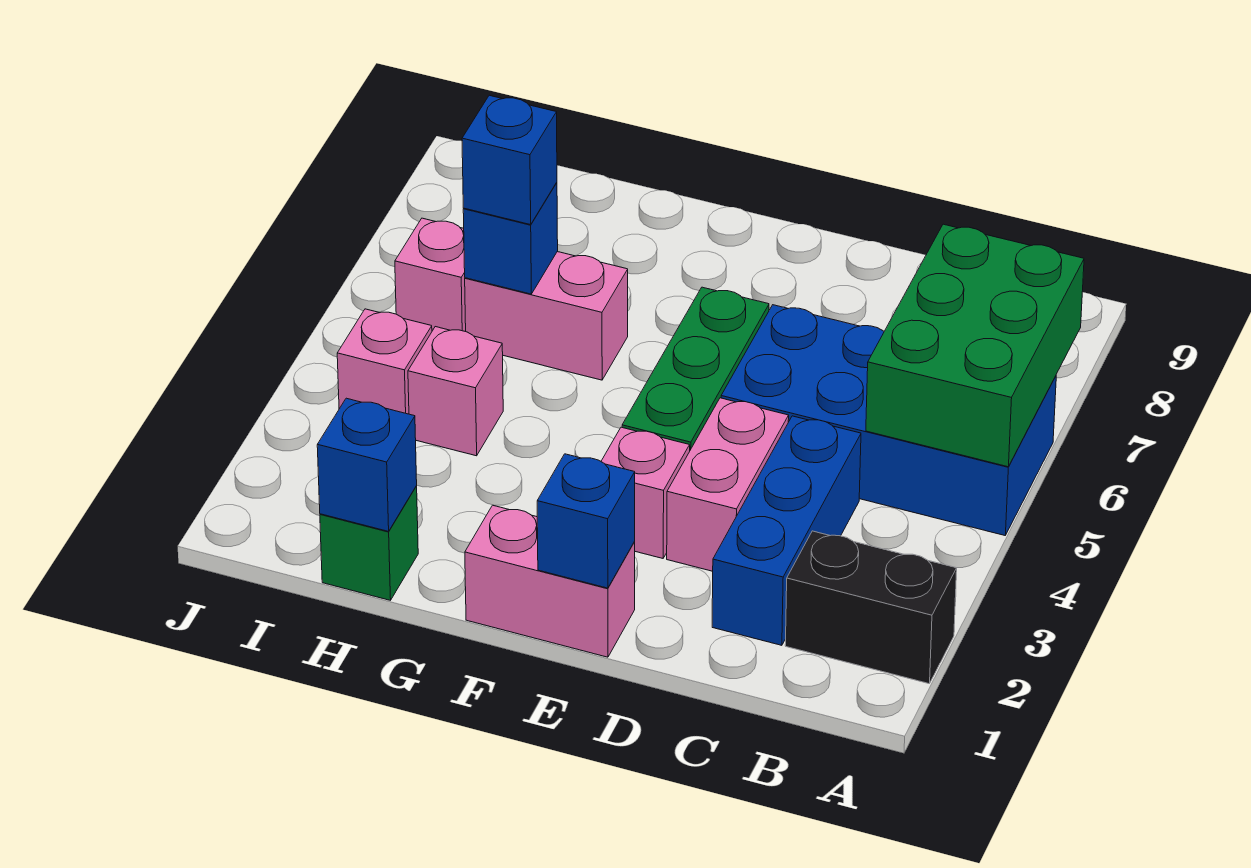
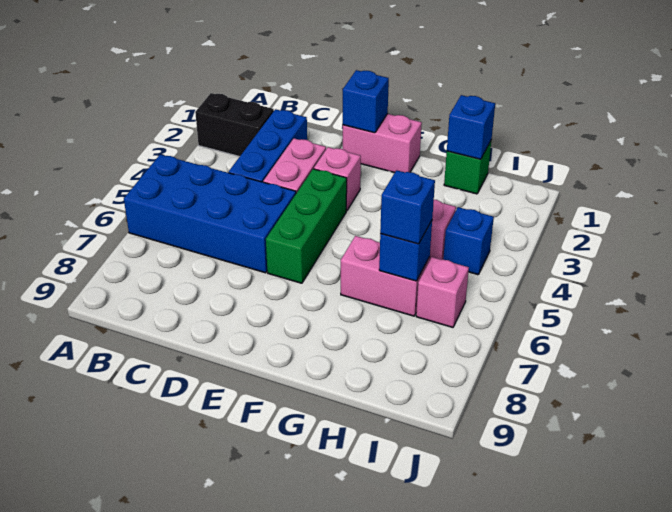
green brick A5:B7 level 2 -> none
pink brick I4 level 1 -> blue brick I4 level 1

